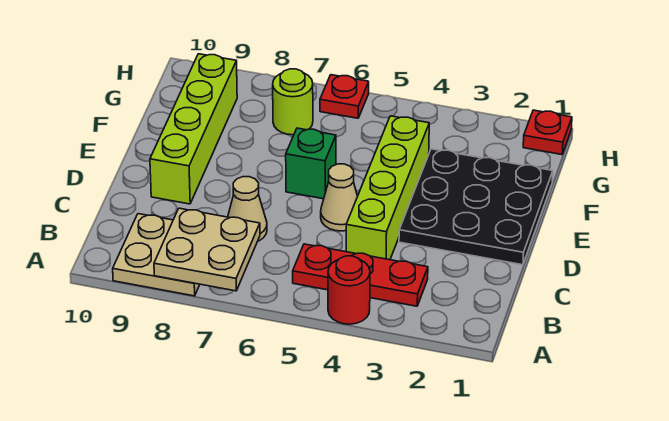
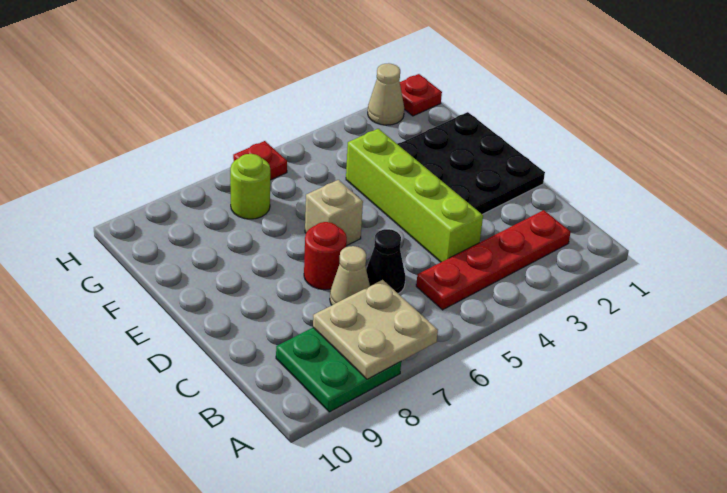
red round brick A4 level 1 -> red round brick D7 level 1
tan plate A8:B9 level 1 -> green plate A8:B9 level 1
red plate B3:B5 level 1 -> red plate B2:B5 level 1
none -> black cone C6 level 1
tan cone D5 level 1 -> tan cone H2 level 1
lime brick D9:G9 level 1 -> none
green brick E6 level 1 -> tan brick E6 level 1

